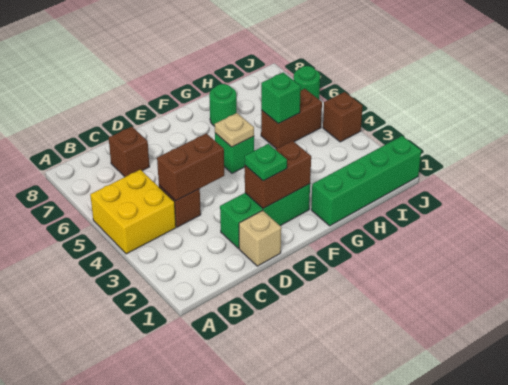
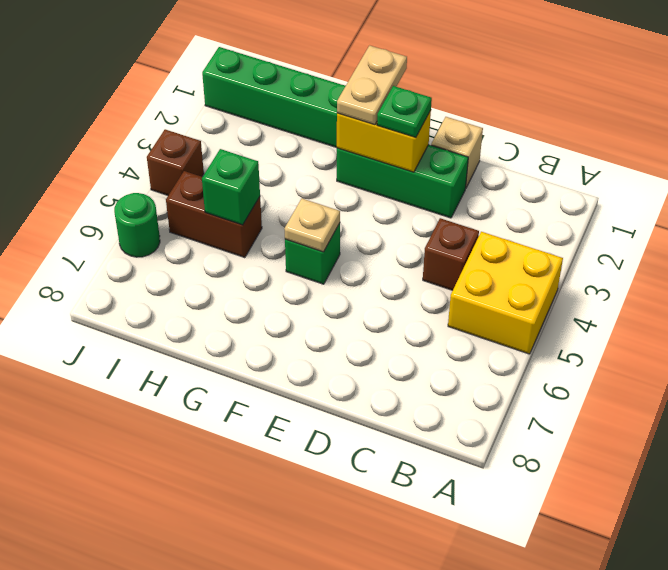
brown brick C4:D4 level 2 -> none
brown brick C7 level 1 -> none
brown brick E2:F2 level 2 -> yellow brick E2:F2 level 2
none -> tan plate F1:F2 level 3
green round brick G7 level 1 -> none

